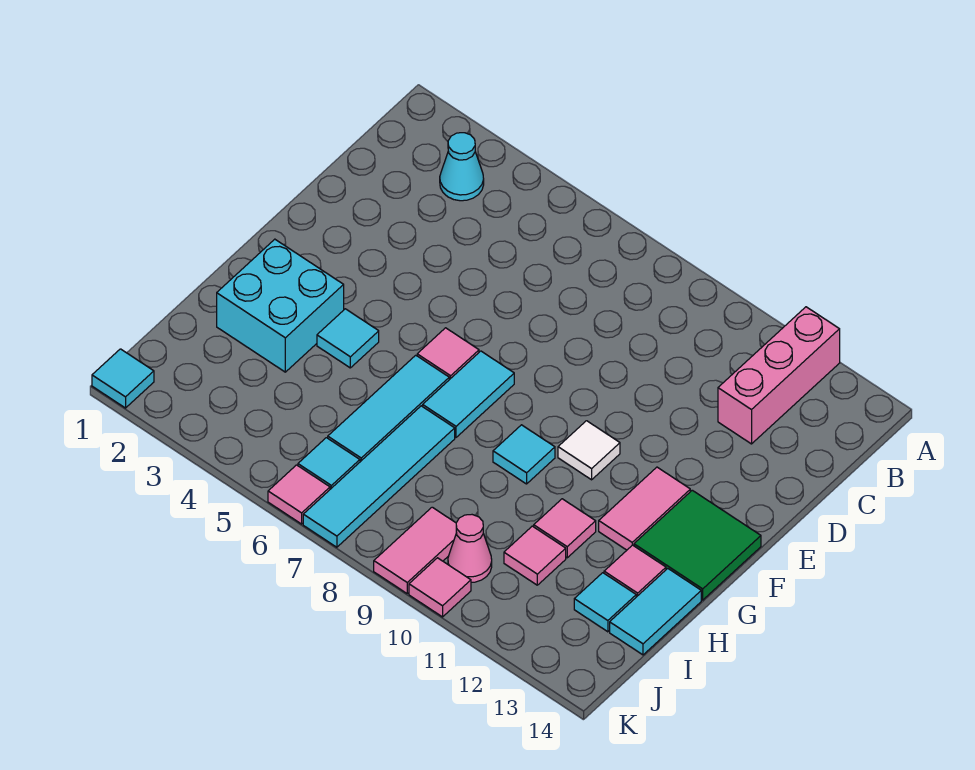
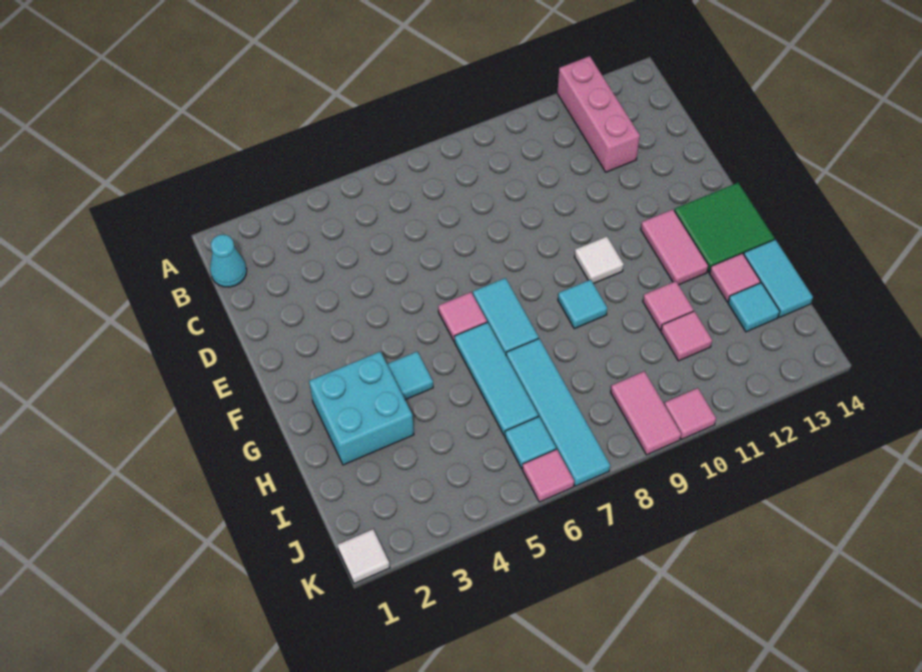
cyan cone B3 level 1 -> cyan cone B1 level 1
pink cone J10 level 1 -> none
cyan tile K1 level 1 -> white tile K1 level 1

